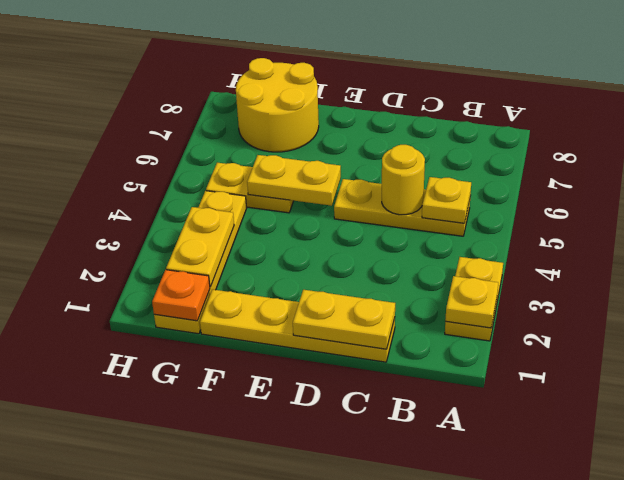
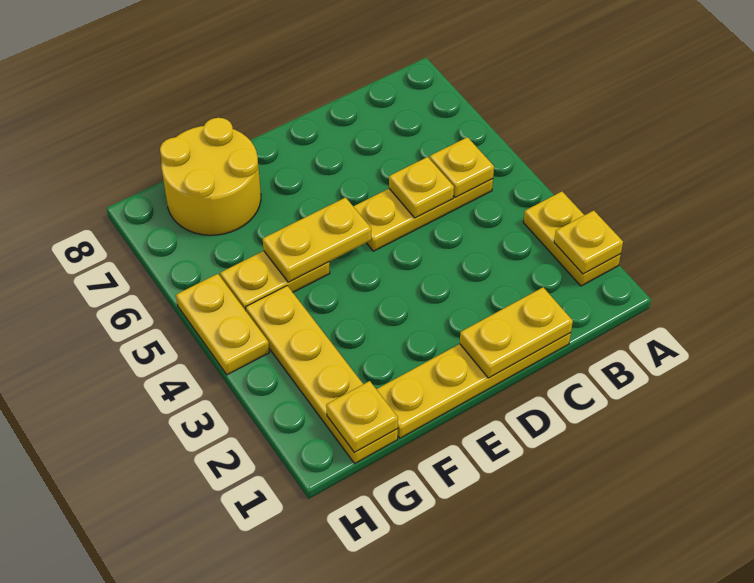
yellow round brick C5 level 2 -> yellow plate C5 level 2
orange plate G1 level 2 -> yellow plate G1 level 2
yellow plate G2:G3 level 2 -> yellow plate H4:H5 level 1

